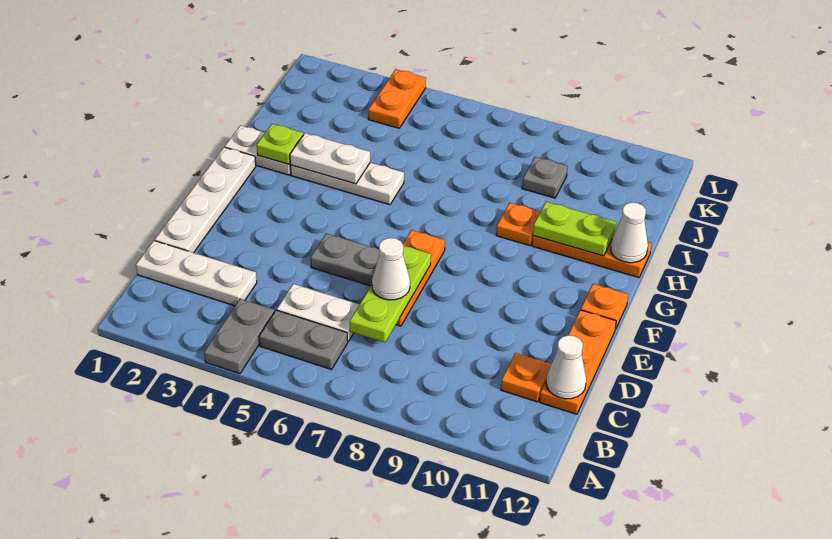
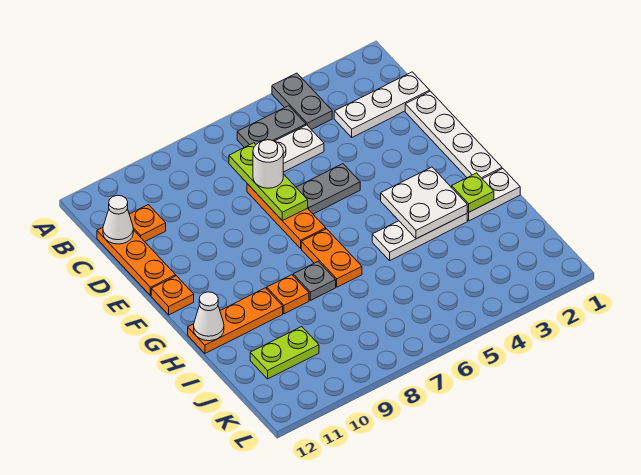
white cone D7 level 3 -> white round brick D7 level 3
white plate H3:H4 level 2 -> white plate G3:H4 level 2
lime plate H10:H11 level 2 -> lime plate J10:J11 level 1
grey plate J9 level 1 -> grey plate H8 level 1
orange plate K4:L4 level 1 -> orange plate G7:H7 level 1

